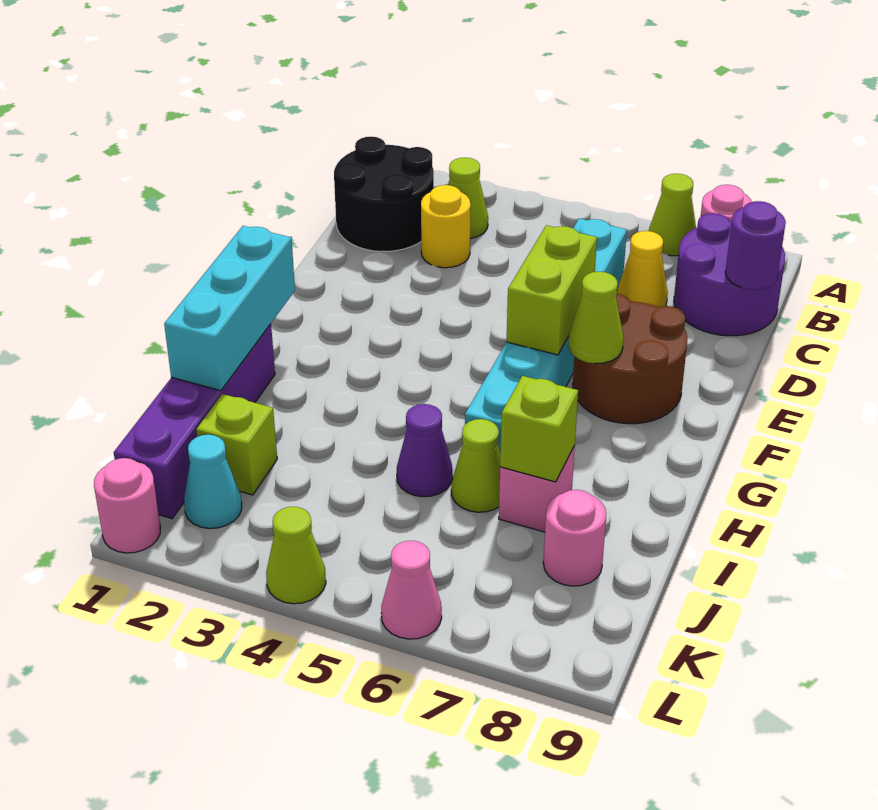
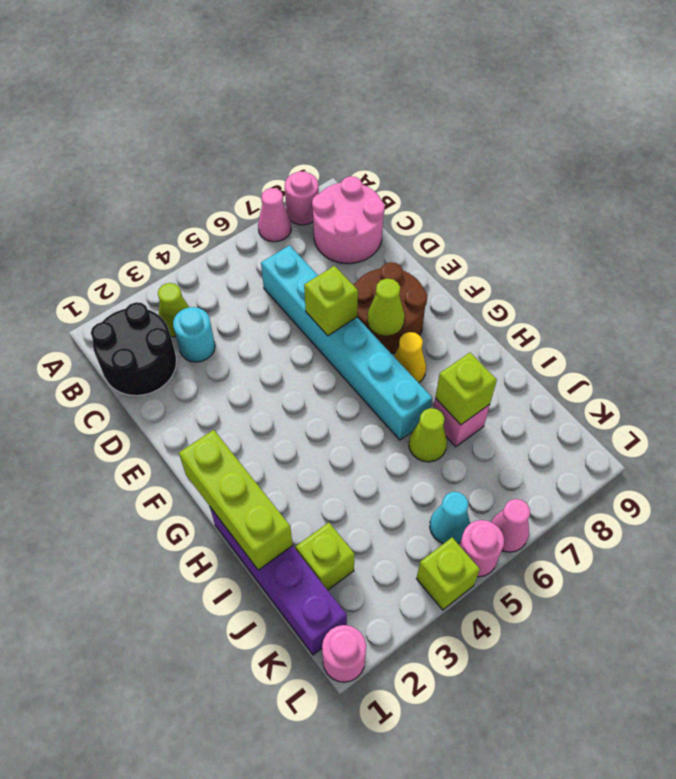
lime cone A7 level 1 -> pink cone A7 level 1
purple round brick B8:C9 level 1 -> pink round brick B8:C9 level 1
yellow round brick C3 level 1 -> cyan round brick C3 level 1
yellow cone C7 level 1 -> yellow cone G7 level 1
purple round brick C9 level 2 -> none
lime brick E6:F6 level 2 -> lime brick E6 level 2
cyan brick G1:I1 level 2 -> lime brick G1:I1 level 2
purple cone I5 level 1 -> none
pink round brick J8 level 1 -> pink round brick L5 level 1
cyan cone K2 level 1 -> cyan cone K5 level 1
lime cone L4 level 1 -> lime brick L4 level 1

